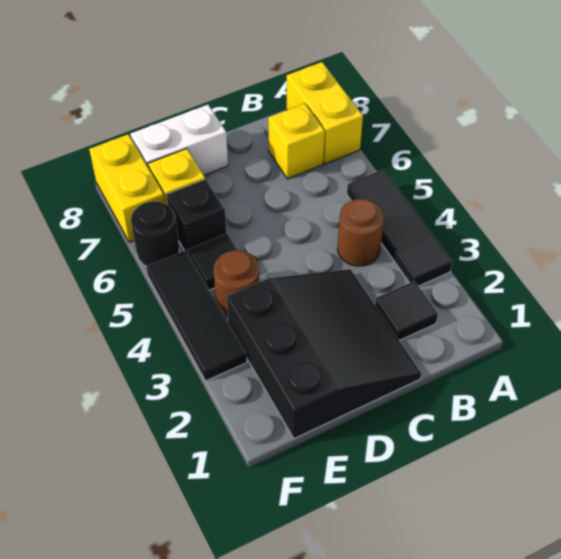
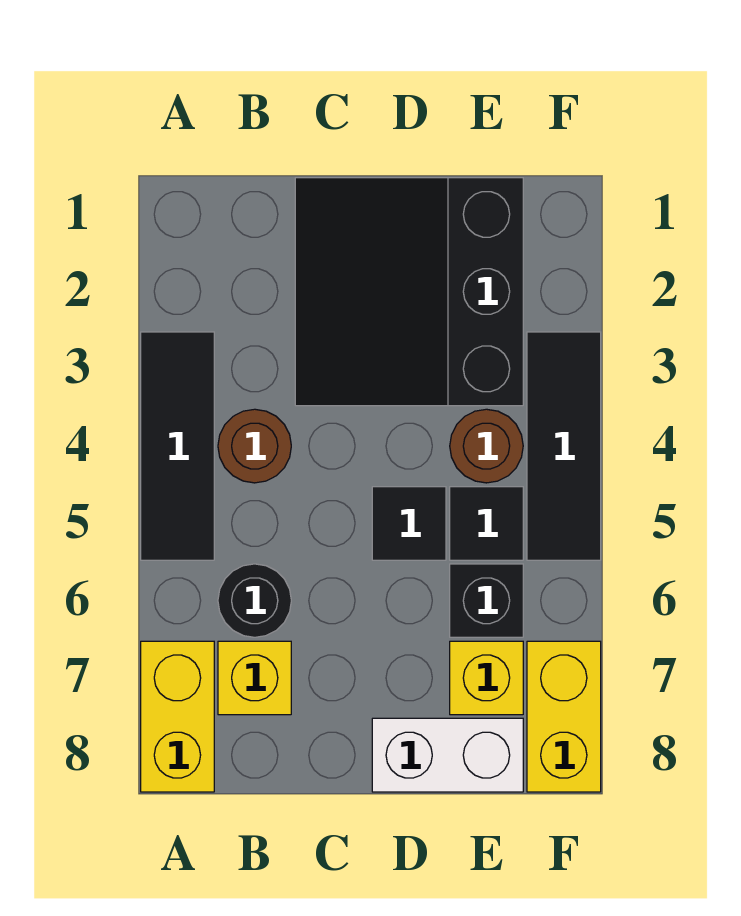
black tile B2 level 1 -> black tile D5 level 1
black round brick F6 level 1 -> black round brick B6 level 1

